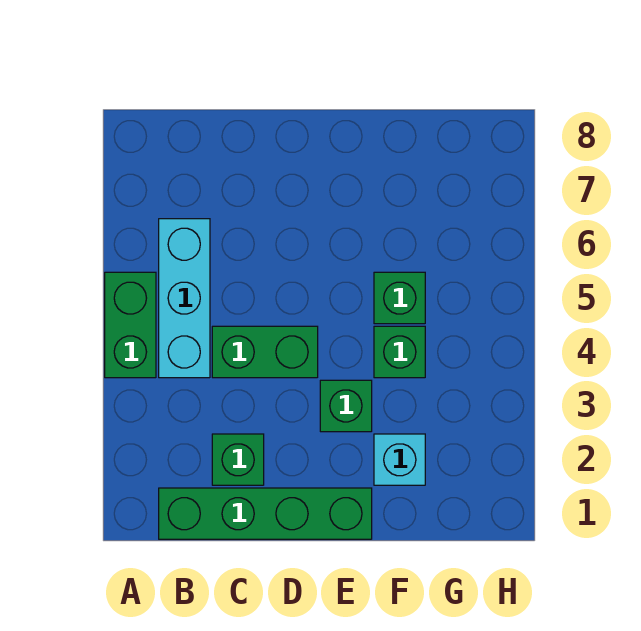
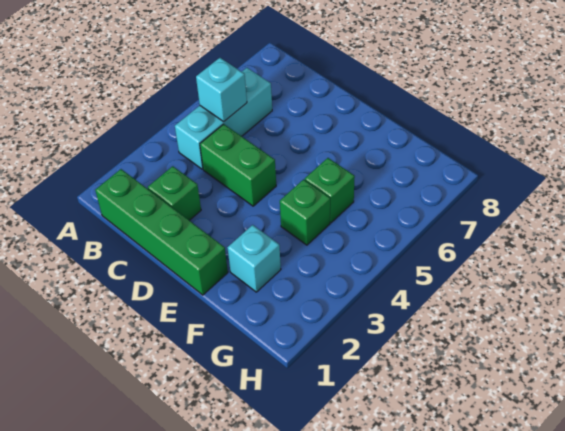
green brick A4:A5 level 1 -> none
none -> cyan brick B5 level 2
green brick E3 level 1 -> none

